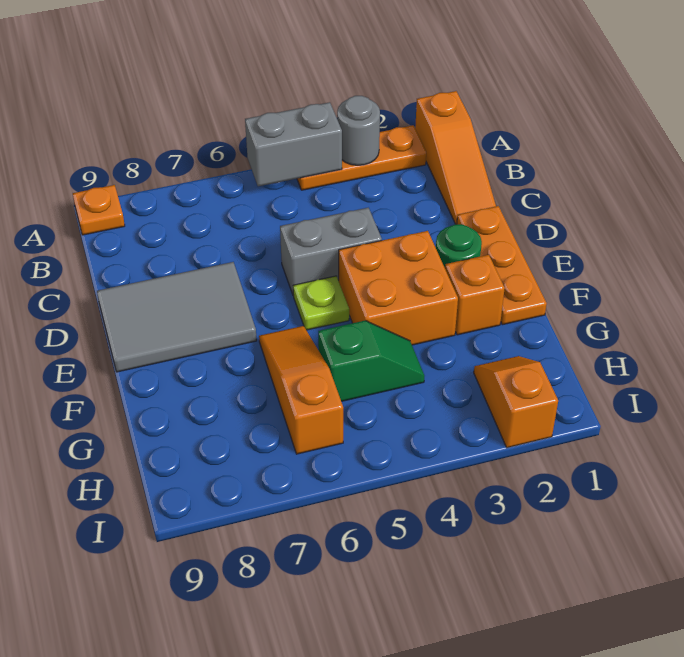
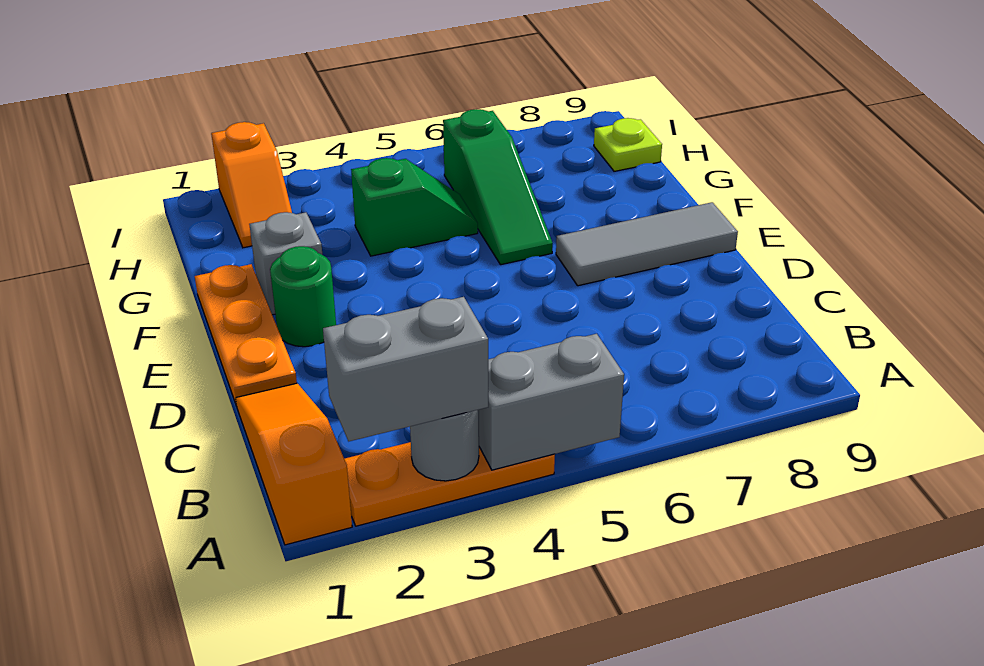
orange plate A9 level 1 -> none
grey brick D4:D5 level 1 -> grey brick A2:A3 level 3
grey tile D7:E9 level 1 -> grey tile E7:E9 level 1
orange brick E3:F4 level 1 -> none
lime plate E5 level 1 -> lime plate H9 level 1
orange brick F2 level 1 -> grey brick F2 level 1
orange slope F6:H6 level 1 top H -> green slope F6:H6 level 1 top H
green slope G4:G5 level 1 top 5 -> green slope G4:G5 level 1 top 4

